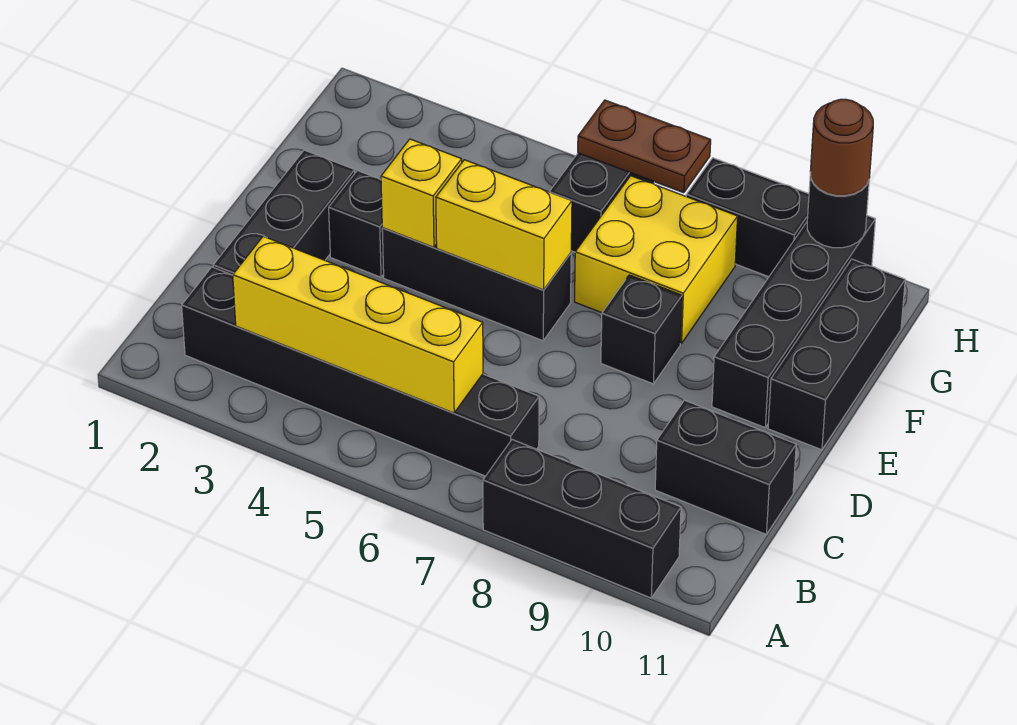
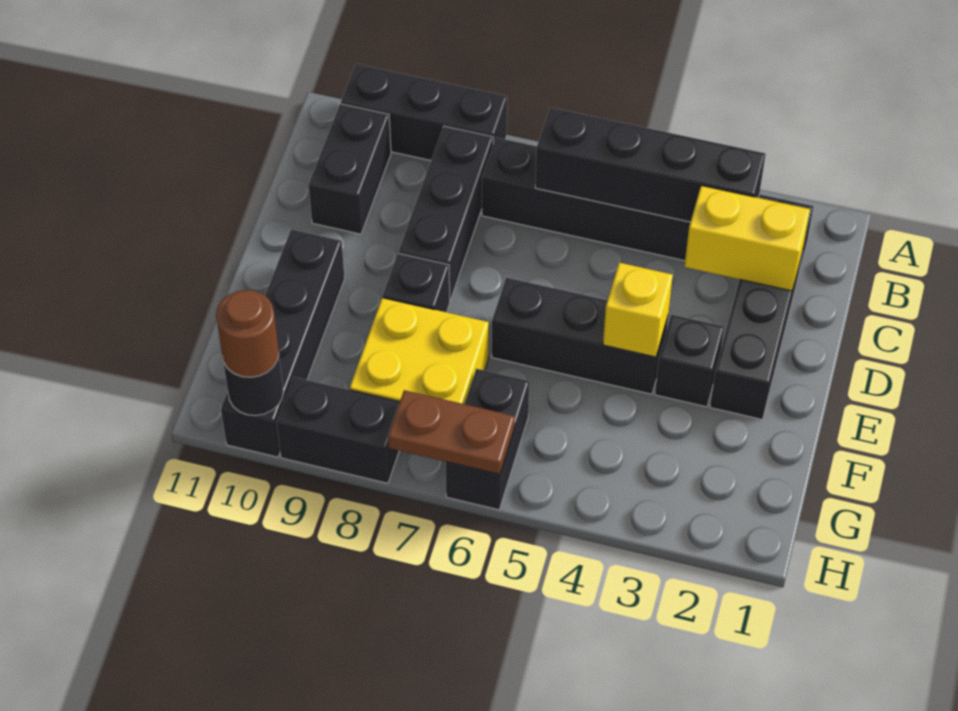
yellow brick B3:B6 level 2 -> black brick B3:B6 level 2
black brick C10:C11 level 1 -> black brick B10:C10 level 1
yellow brick E5:E6 level 2 -> yellow brick C2:C3 level 2
black brick E11:G11 level 1 -> black brick B8:D8 level 1

